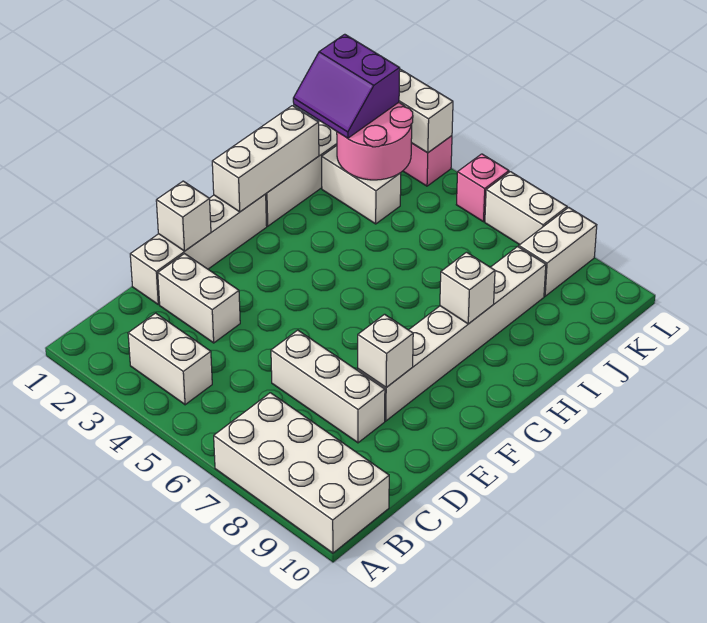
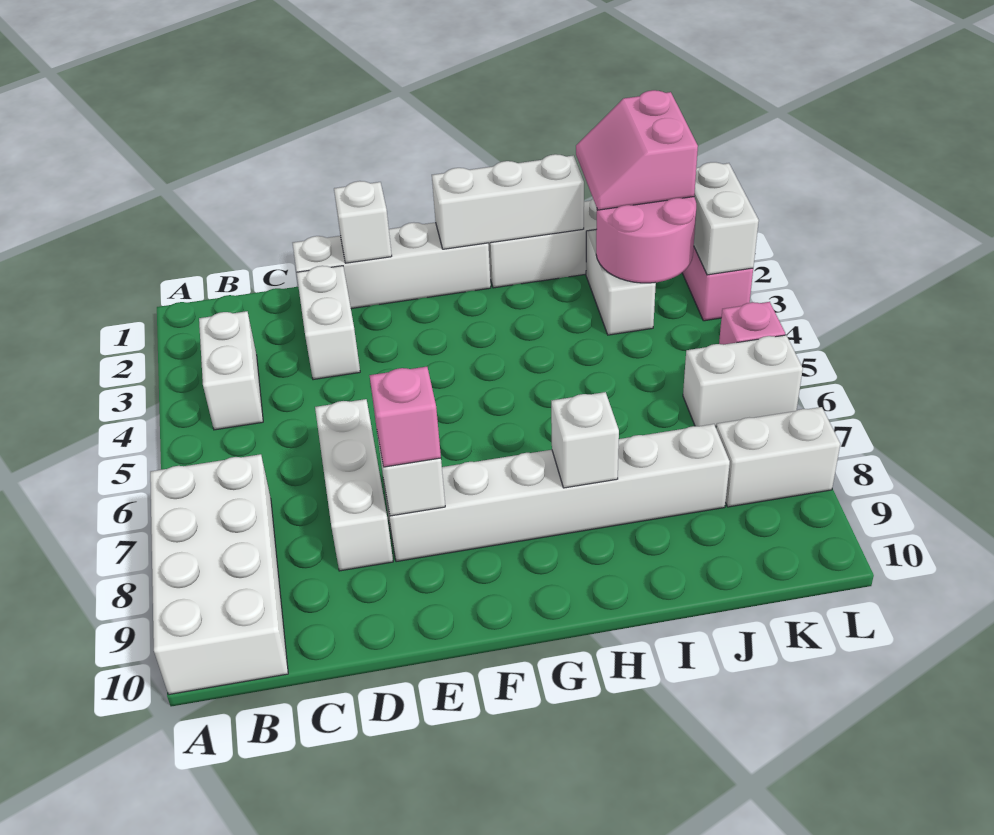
none -> pink brick E8 level 3
purple slope J1:K2 level 3 top K -> pink slope J1:K2 level 3 top K
white brick L6:L7 level 1 -> white brick K6:L6 level 1

